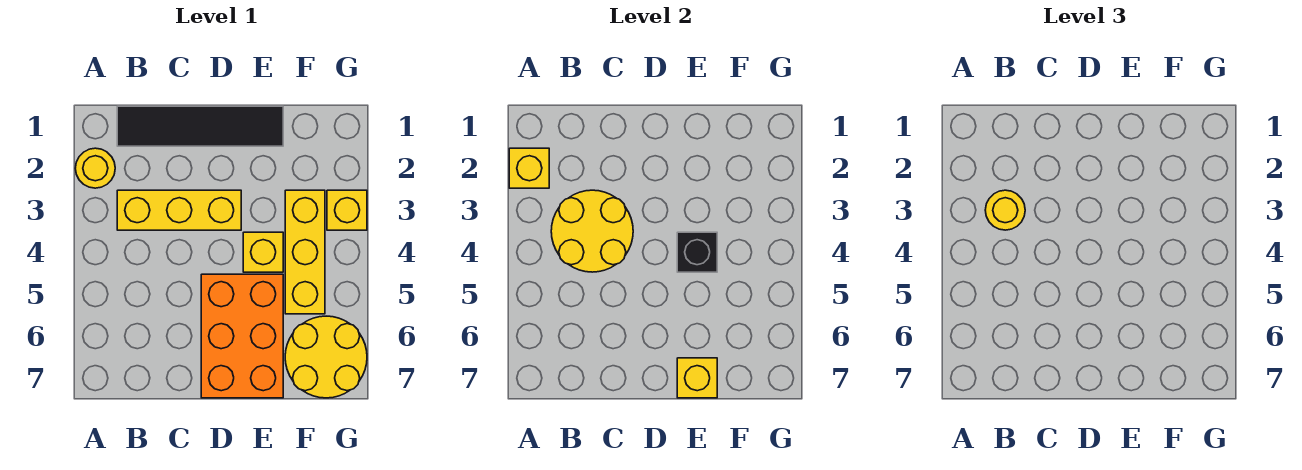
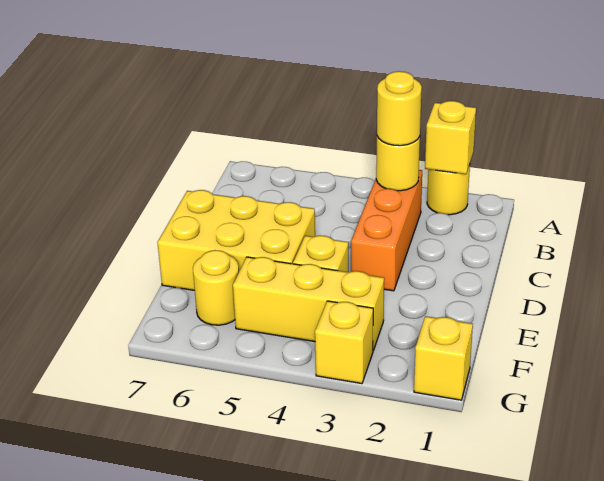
black tile B1:E1 level 1 -> none
yellow brick B3:D3 level 1 -> orange brick B3:D3 level 1
yellow round brick B3:C4 level 2 -> yellow round brick B3 level 2
orange brick D5:E7 level 1 -> yellow brick D5:E7 level 1
black brick E4 level 2 -> none
yellow brick E7 level 2 -> yellow brick G1 level 1
yellow round brick F6:G7 level 1 -> yellow round brick F6 level 1

